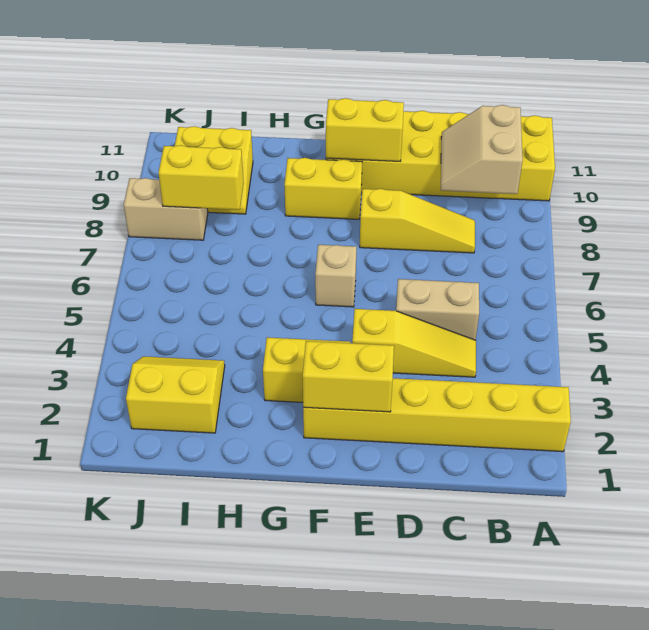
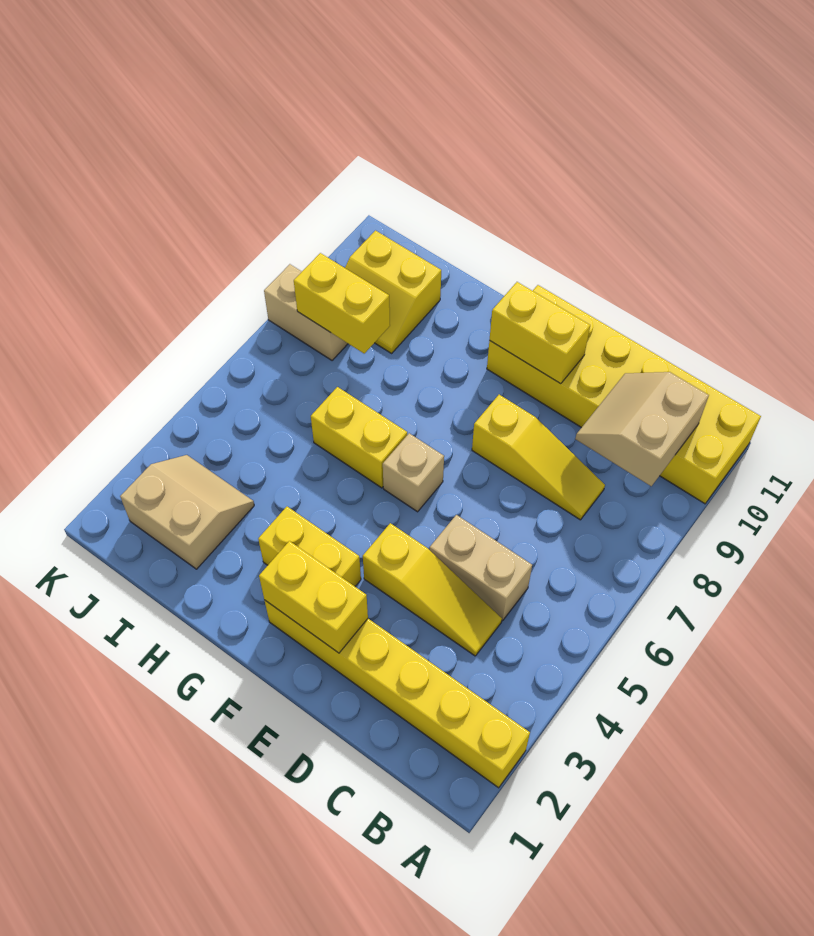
yellow brick F9:G9 level 1 -> yellow brick G6:H6 level 1
yellow slope I2:J3 level 1 top 2 -> tan slope I2:J3 level 1 top 2

